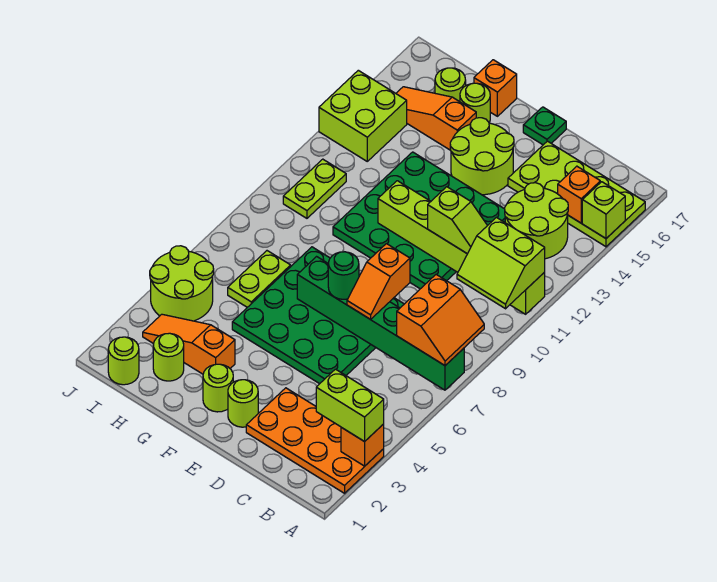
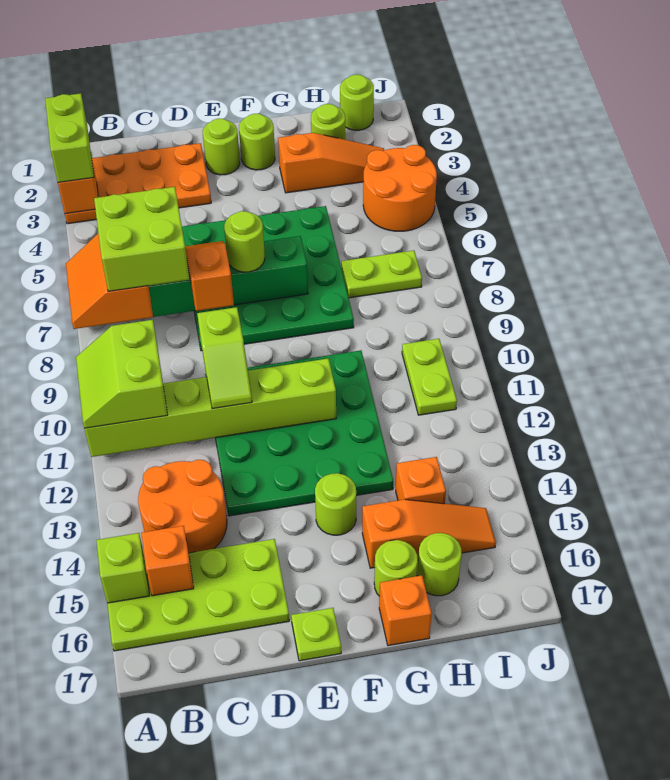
lime brick A3:B3 level 3 -> lime brick A2:A3 level 3
lime slope A10:B11 level 3 top 11 -> lime slope A10:B11 level 3 top B
lime round brick B13:C14 level 1 -> orange round brick B13:C14 level 1
lime slope C11:D11 level 3 top D -> lime slope D10:D11 level 3 top 10
green round brick E7 level 3 -> lime round brick E7 level 3
lime round brick E14:F15 level 1 -> lime round brick F14 level 1
green plate E17 level 1 -> lime plate E17 level 1
lime plate H6:H7 level 1 -> lime plate H7:I7 level 1
none -> orange brick H14 level 1
lime round brick I4:J5 level 1 -> orange round brick I4:J5 level 1
lime brick I13:J14 level 1 -> lime brick B7:C8 level 4

